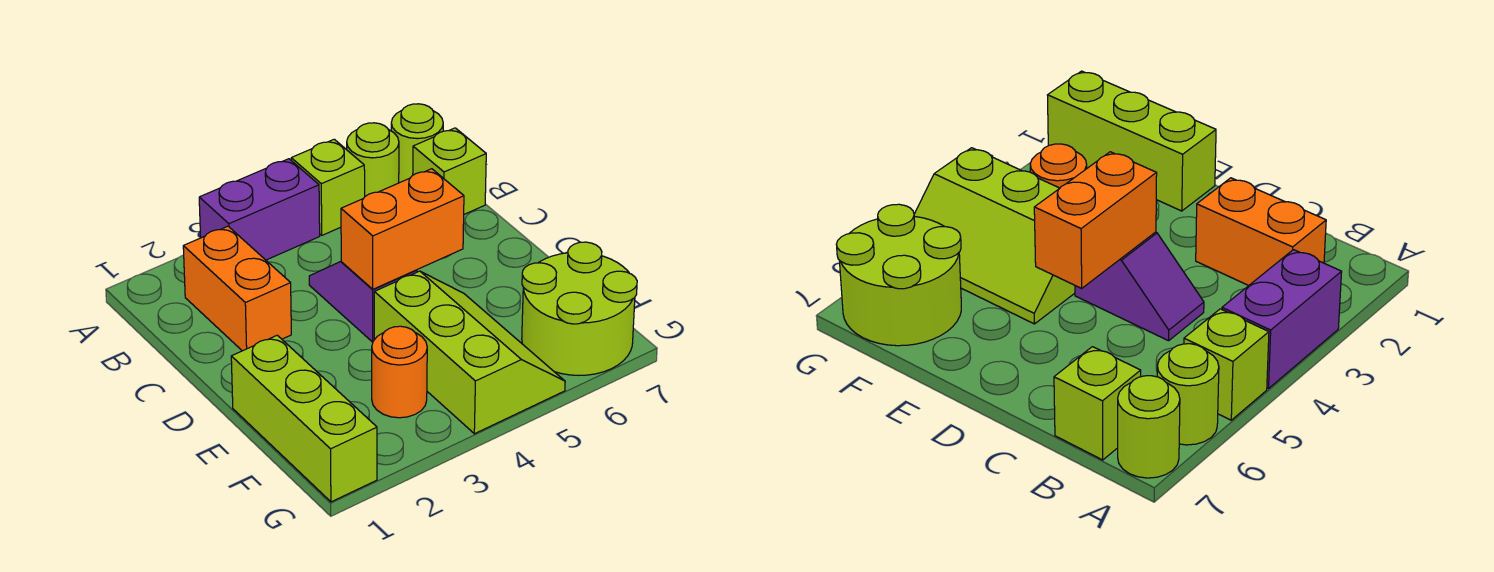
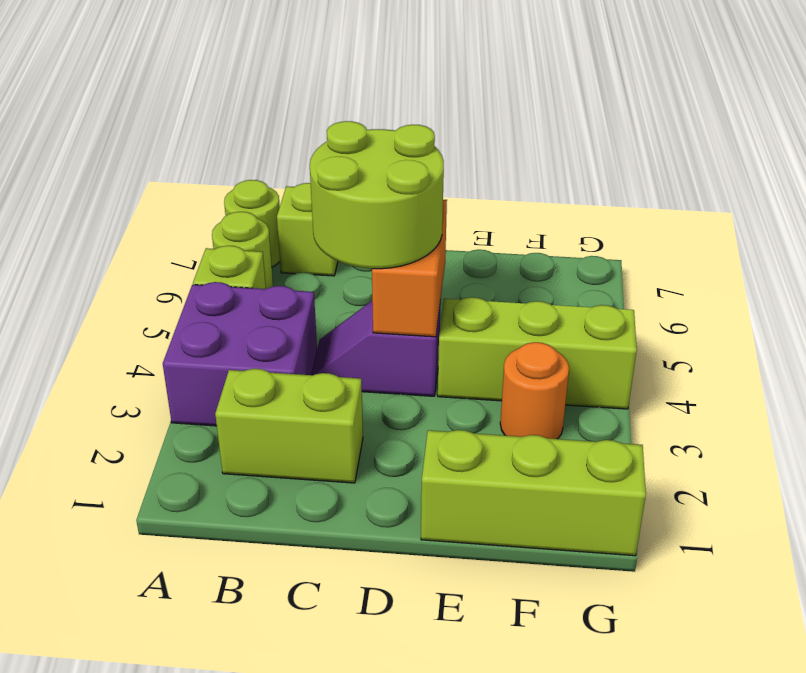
purple brick A3:A4 level 1 -> purple brick A3:B4 level 1
orange brick B2:C2 level 1 -> lime brick B2:C2 level 1
lime round brick F6:G7 level 1 -> lime round brick C4:D5 level 3

